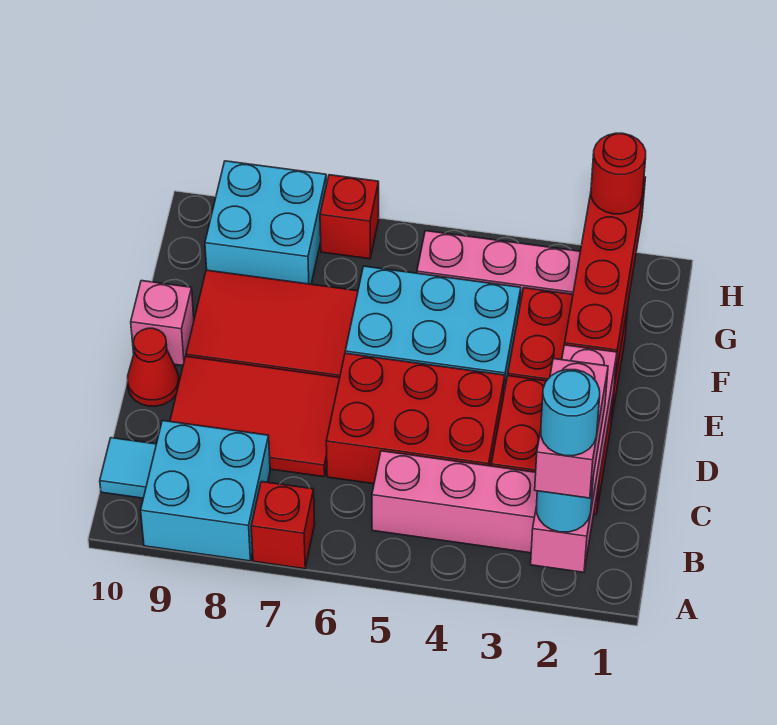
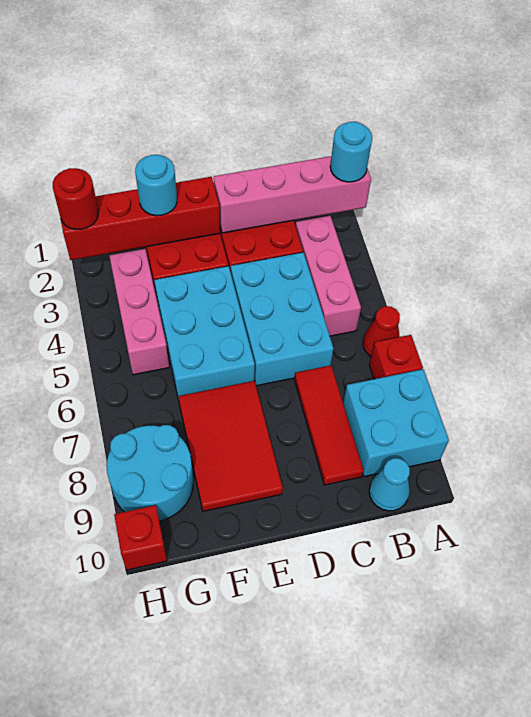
pink brick A2:B2 level 4 -> none
cyan round brick A2 level 5 -> cyan round brick F2 level 3
cyan tile B10 level 1 -> cyan cone B10 level 1
red brick C4:D6 level 1 -> cyan brick C4:D6 level 1
red tile C7:D9 level 1 -> red tile C7:C9 level 1
red cone D10 level 1 -> red cone A6 level 1
pink brick E10 level 1 -> none
cyan brick G8:H9 level 1 -> cyan round brick G8:H9 level 1
red brick H7 level 1 -> red brick H10 level 1

